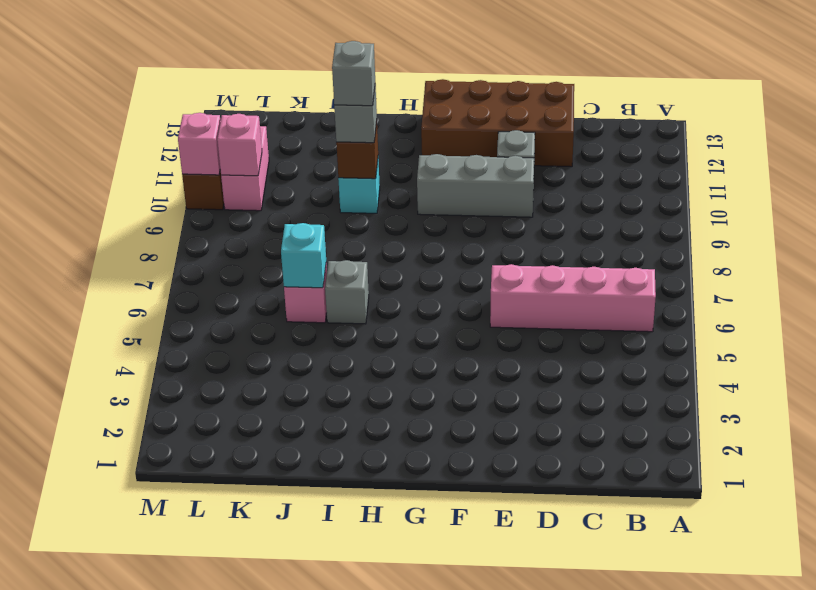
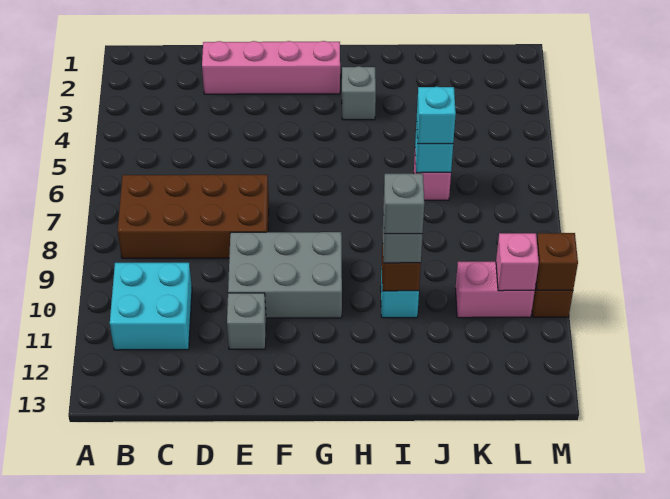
pink brick B6:E6 level 1 -> pink brick D2:G2 level 1
none -> cyan brick B10:C11 level 1
brown brick D12:G13 level 1 -> brown brick B7:E8 level 1
grey brick E10:G10 level 1 -> grey brick E9:G10 level 1
grey brick I6 level 1 -> grey brick H3 level 1
none -> cyan brick J6 level 3
pink brick L10:L11 level 1 -> pink brick K10:L10 level 1
pink brick M10 level 2 -> brown brick M10 level 2

